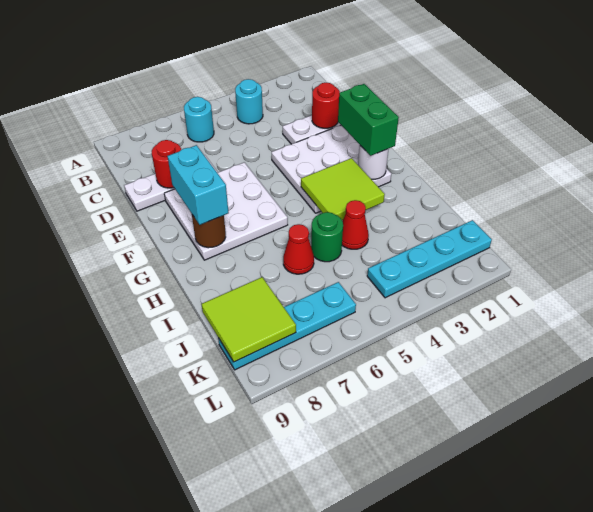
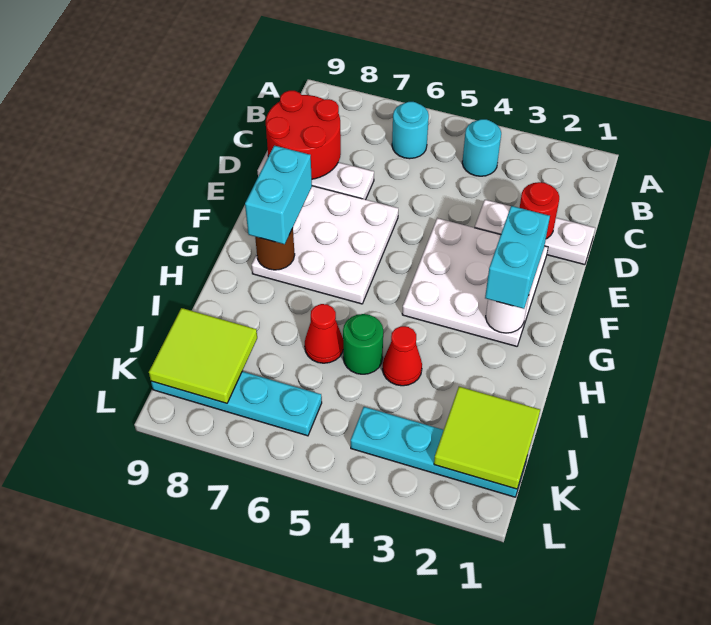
red round brick D8 level 2 -> red round brick C8:D9 level 2
green brick F2:G2 level 3 -> cyan brick F2:G2 level 3
lime tile G3:H4 level 2 -> lime tile J1:K2 level 2

